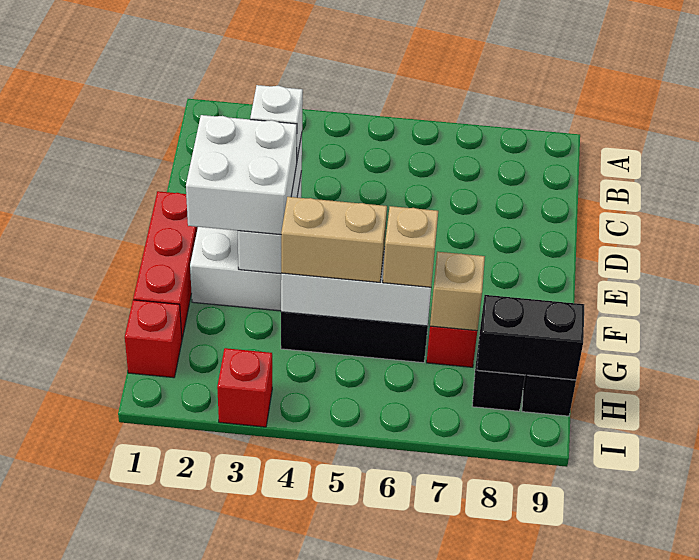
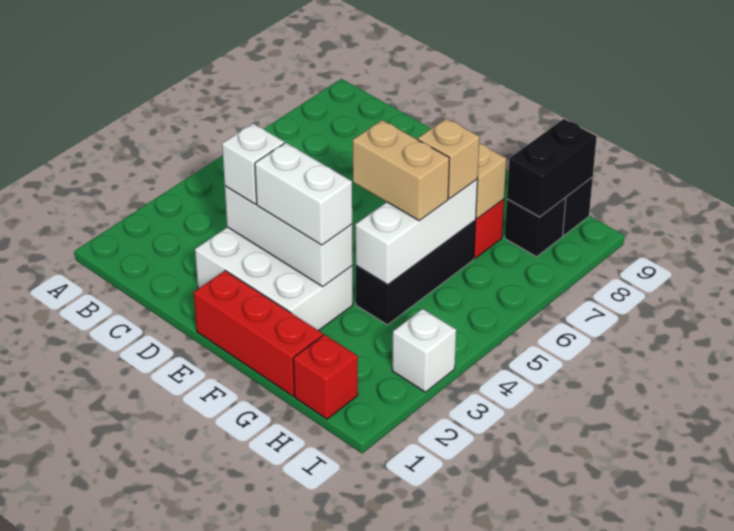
white brick E2:F3 level 3 -> white brick E3:F3 level 3
tan brick G4:G5 level 3 -> tan brick F5:G5 level 3
red brick I3 level 1 -> white brick I3 level 1

